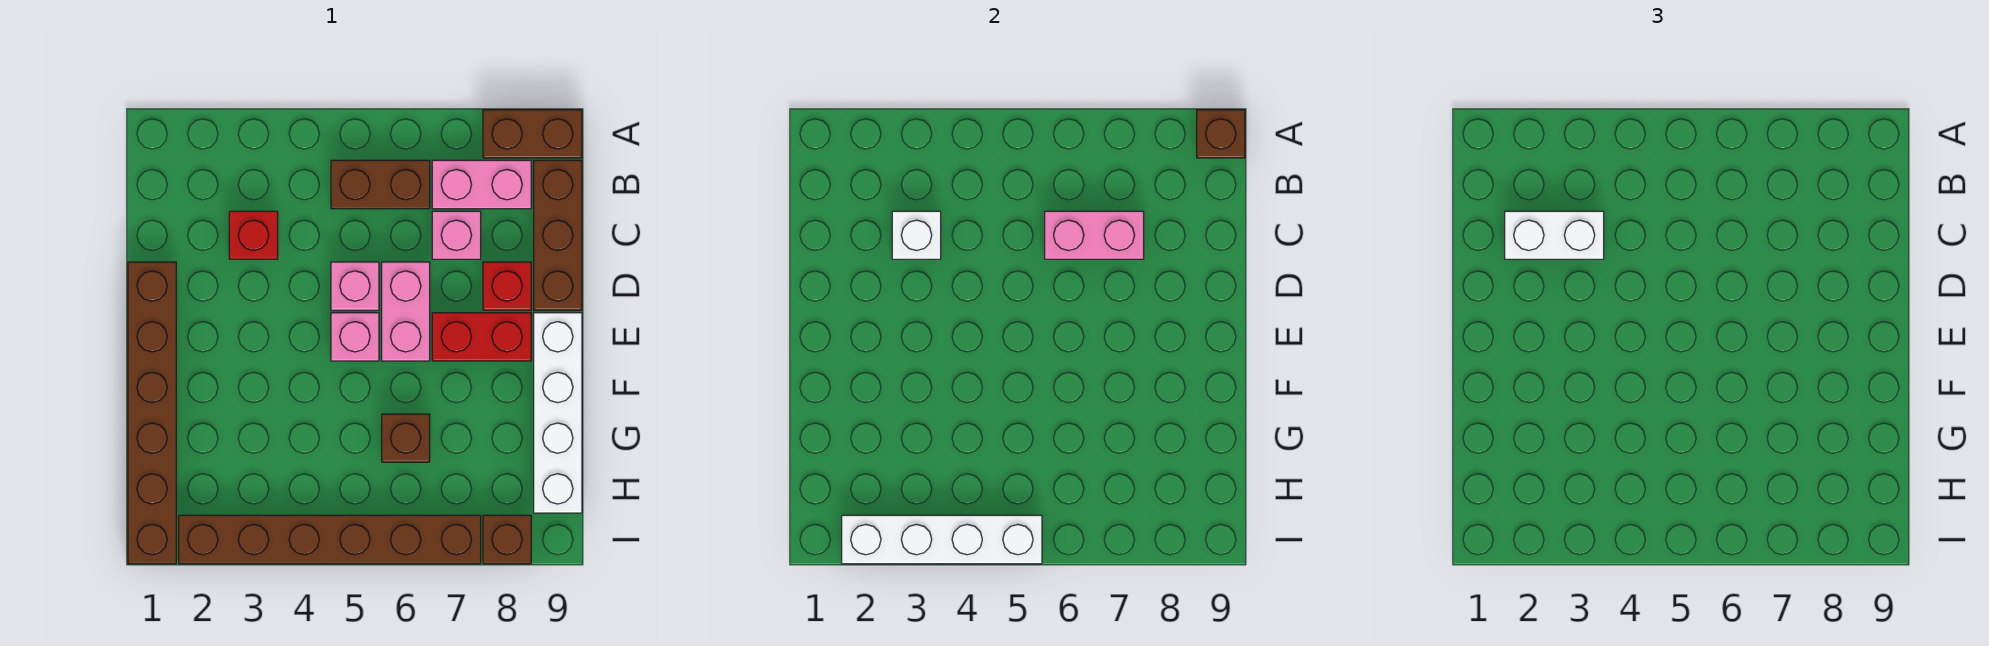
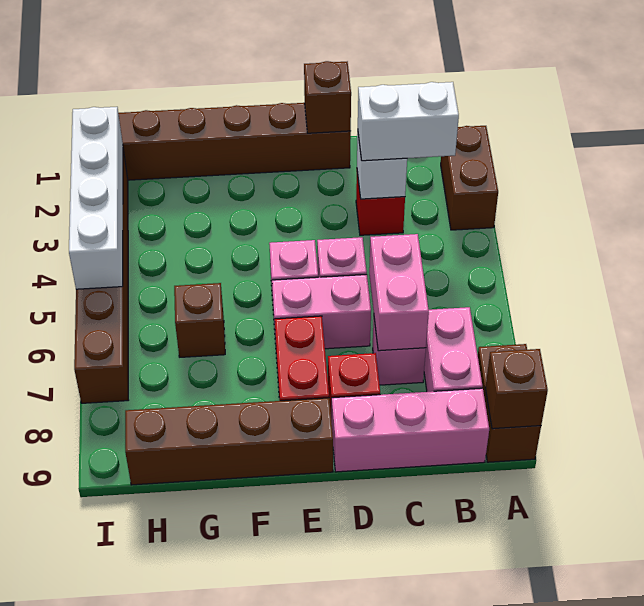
brown brick B5:B6 level 1 -> brown brick A2:A3 level 1
brown brick B9:D9 level 1 -> pink brick B9:D9 level 1
white brick C2:C3 level 3 -> white brick B3:C3 level 3
white brick E9:H9 level 1 -> brown brick E9:H9 level 1
brown brick I8 level 1 -> brown brick D1 level 2

